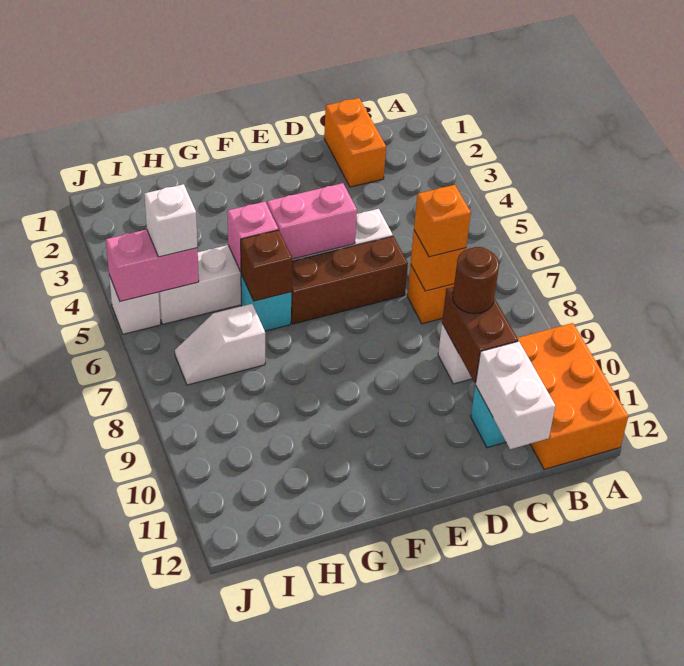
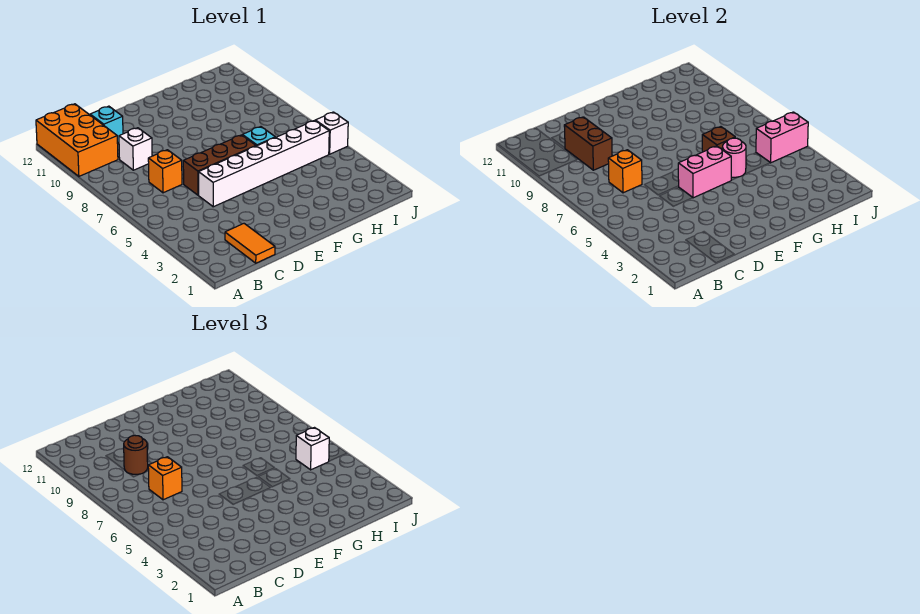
orange brick C1:C2 level 1 -> orange tile C1:C2 level 1
white brick C11:C12 level 2 -> none
pink brick G5 level 2 -> pink round brick G5 level 2
white slope H7:I7 level 1 top H -> none

